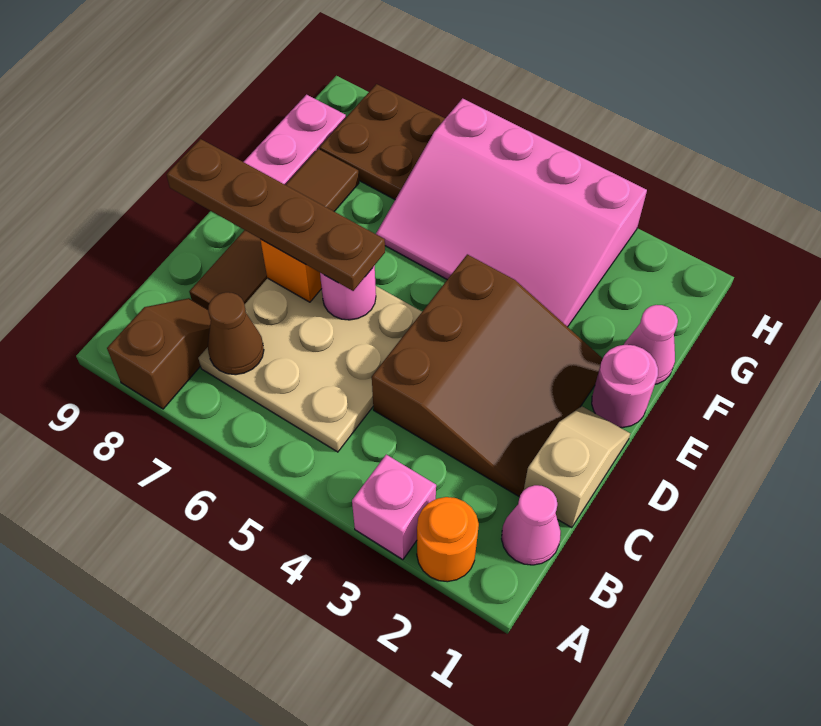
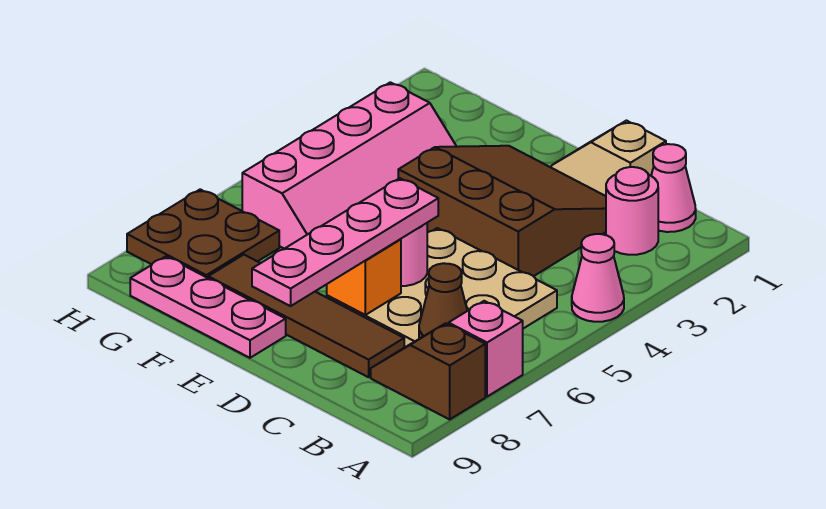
orange round brick A2 level 1 -> none
pink brick A3 level 1 -> pink brick A7 level 1
brown plate D6:D9 level 3 -> pink plate D6:D9 level 3
pink round brick E1 level 1 -> pink round brick B2 level 1
pink cone F1 level 1 -> pink cone A4 level 1
pink slope F3:H6 level 1 top H -> pink slope F3:G6 level 1 top G

